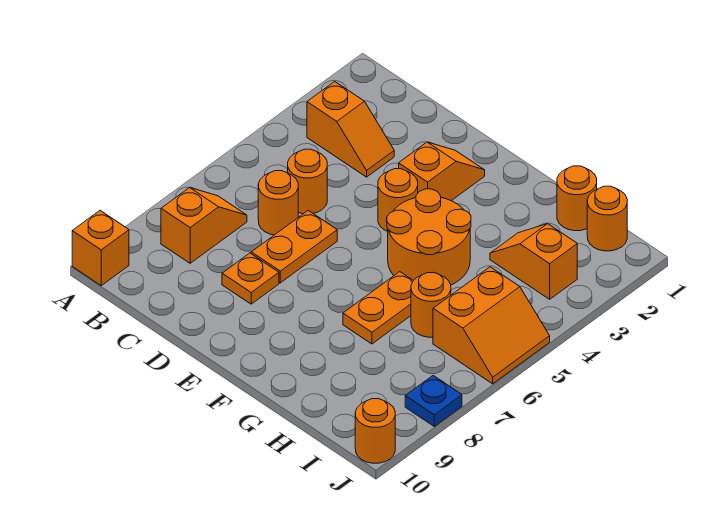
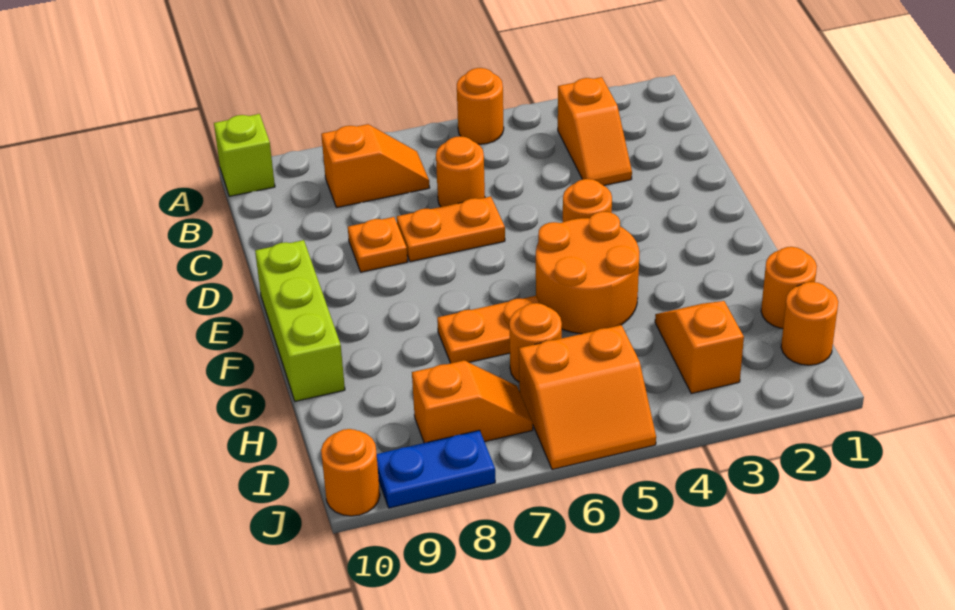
orange brick A10 level 1 -> lime brick A10 level 1
orange round brick C5 level 1 -> orange round brick A5 level 1
orange slope E2:E3 level 1 top 3 -> orange slope I7:I8 level 1 top 8
none -> lime brick E10:G10 level 1
blue plate J8 level 1 -> blue plate J8:J9 level 1

